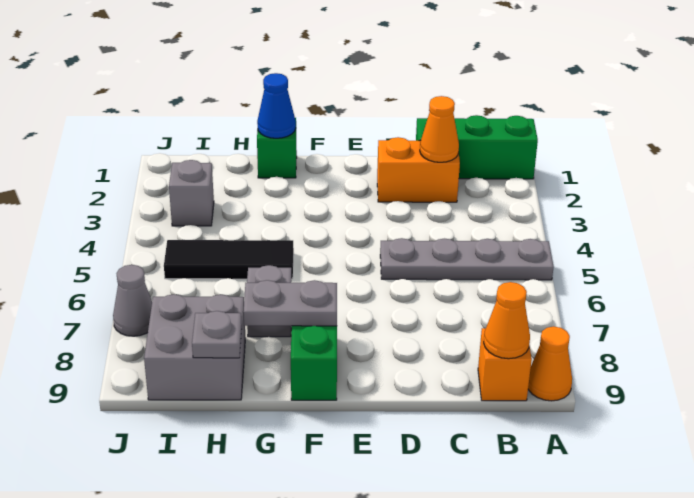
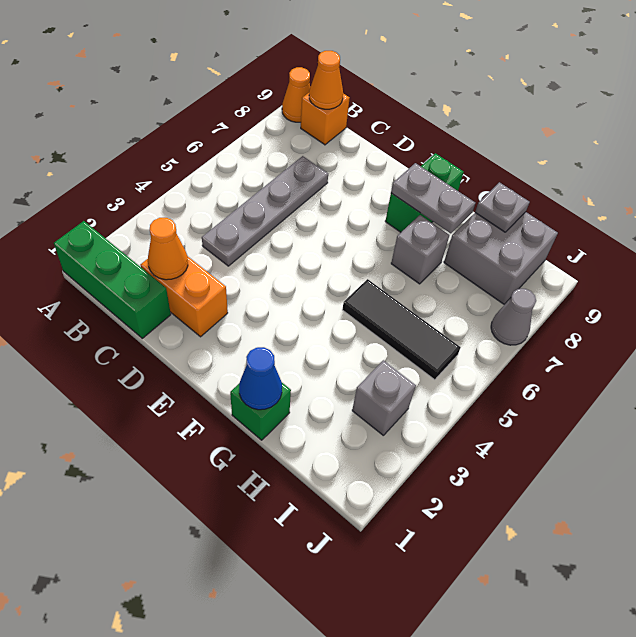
grey plate A5:D5 level 1 -> grey plate C4:C7 level 1

